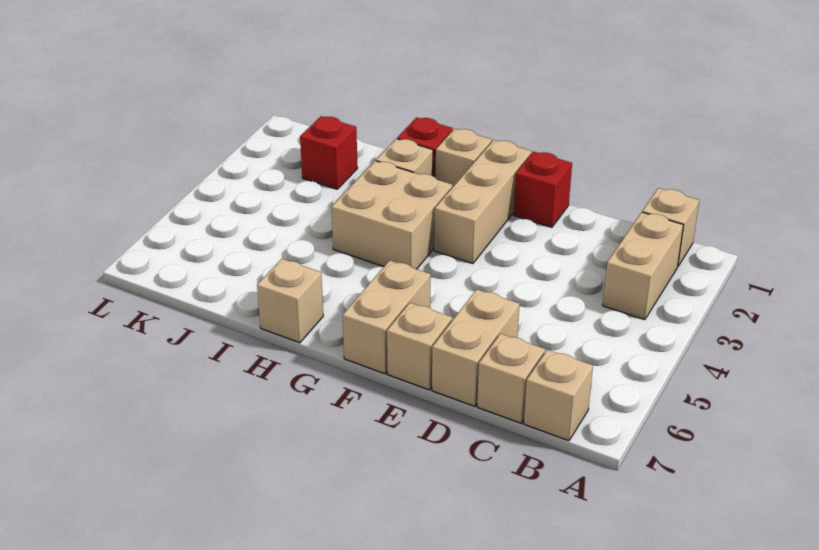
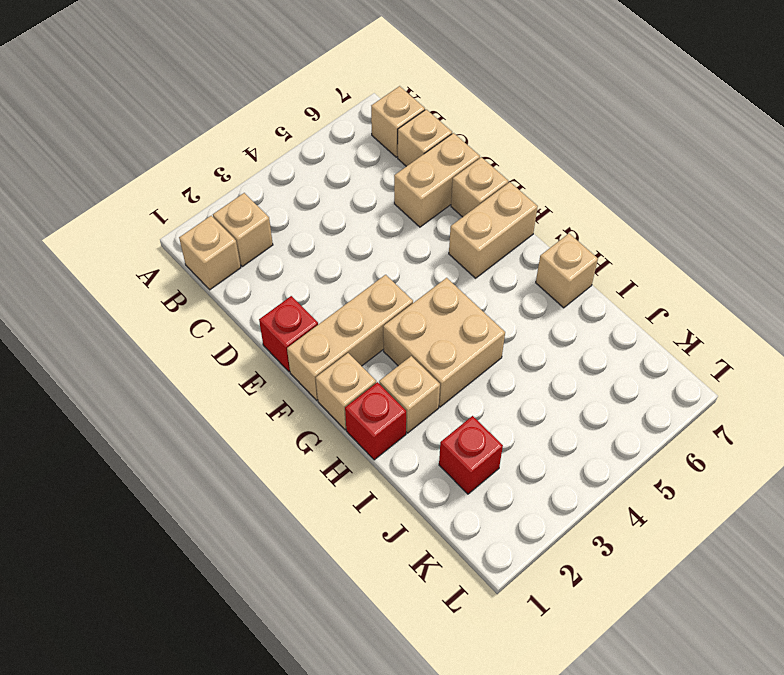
tan brick B2:B3 level 1 -> tan brick B2 level 1

